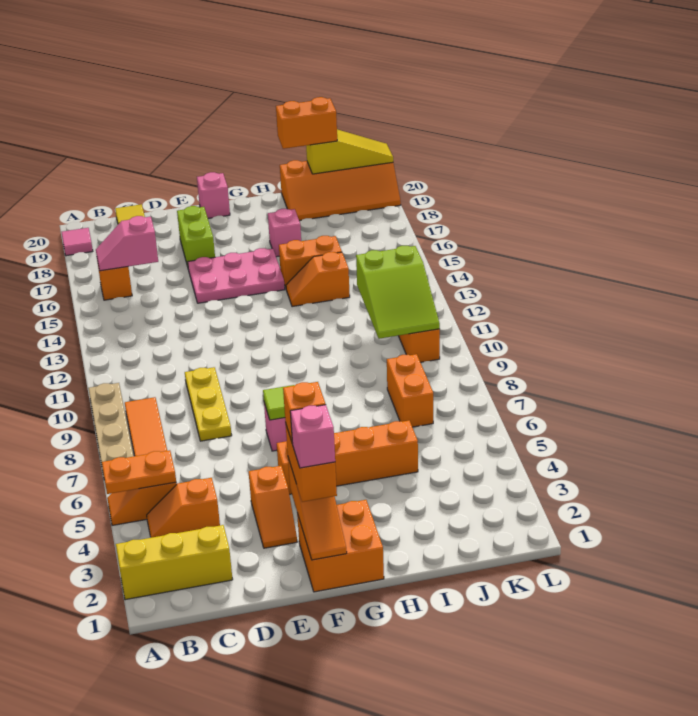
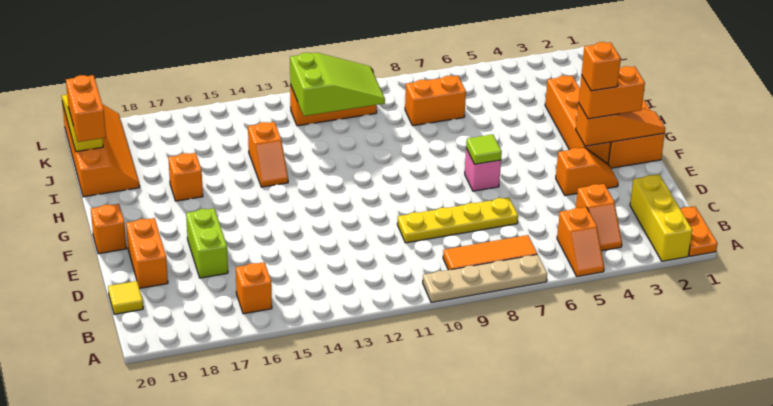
orange plate A5:B5 level 2 -> orange plate A1:B1 level 1
pink tile A19 level 1 -> none
pink slope B16:C16 level 2 top C -> none
yellow plate D8:D10 level 1 -> yellow plate D7:D10 level 1
pink plate E15:G16 level 1 -> none
lime brick E17:E18 level 1 -> lime brick D17:E17 level 1
pink brick F2 level 4 -> none
orange brick F5:I5 level 1 -> orange brick F3:I3 level 1
pink brick F20 level 1 -> orange brick F20 level 1
orange brick H15:I15 level 1 -> orange brick D19:E19 level 1
pink brick H17 level 1 -> orange brick H17 level 1

